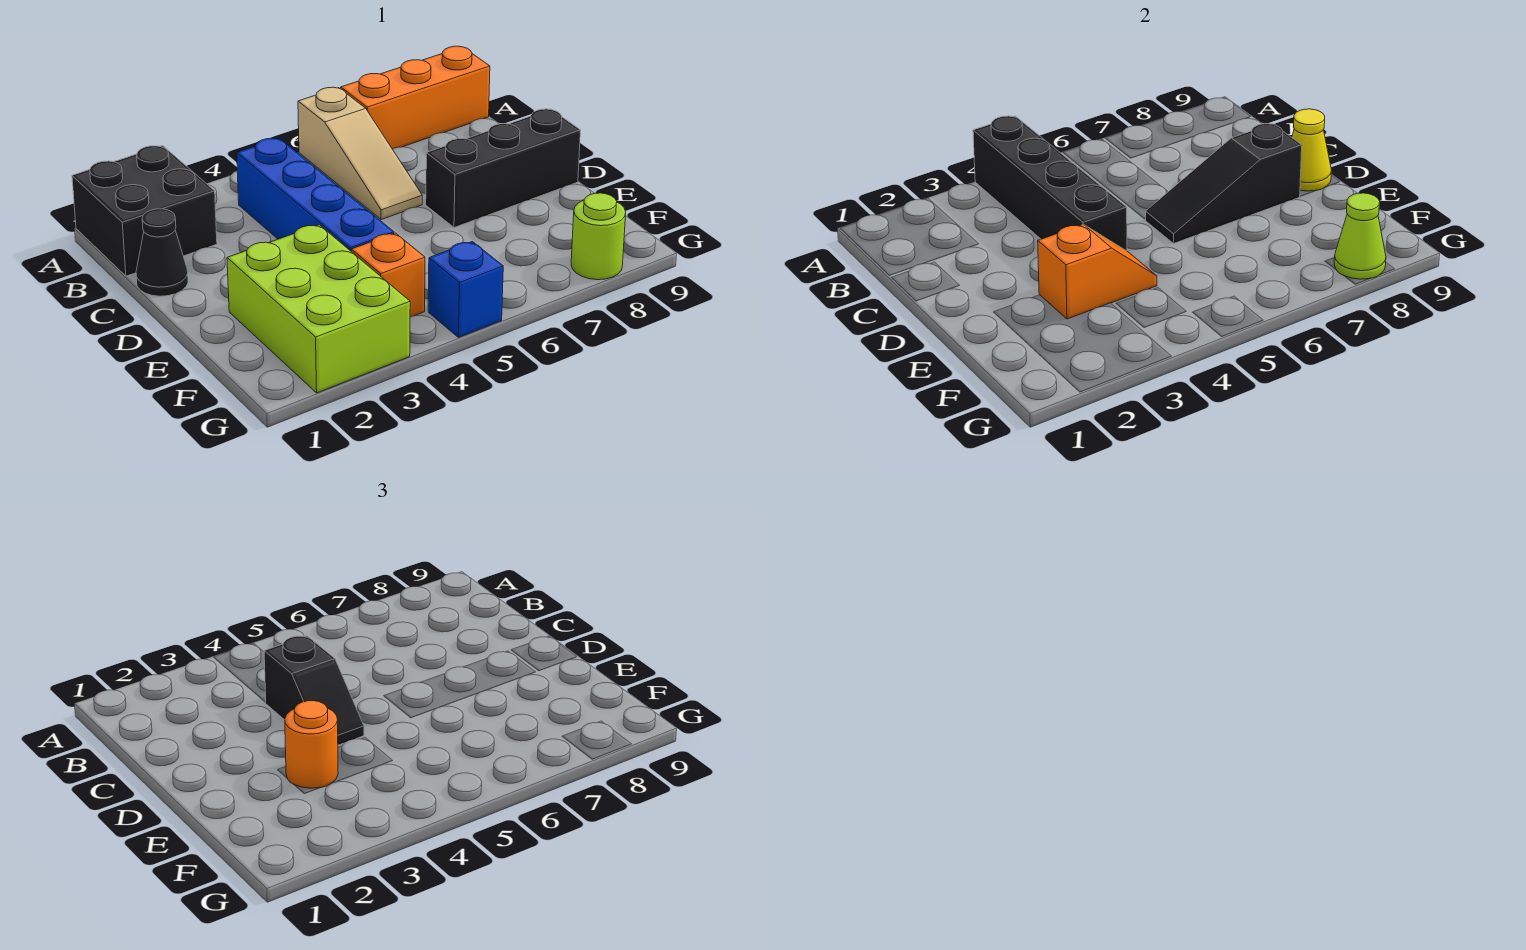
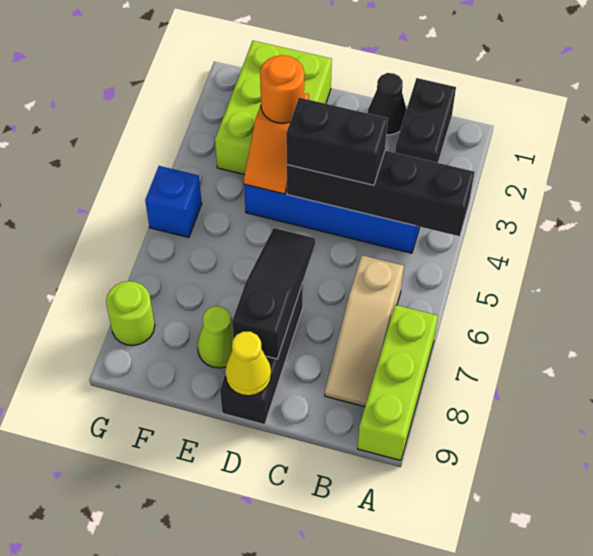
black brick A1:B2 level 1 -> black brick B1:B2 level 1
tan slope A6:C6 level 1 top A -> tan slope B6:B8 level 1 top 6
orange brick A7:A9 level 1 -> lime brick A7:A9 level 1
black slope C4:D4 level 3 top C -> black brick C4:D4 level 3
lime brick E2:G3 level 1 -> lime brick E1:F3 level 1
orange brick F4 level 1 -> none
lime cone G8 level 2 -> lime cone E8 level 1

